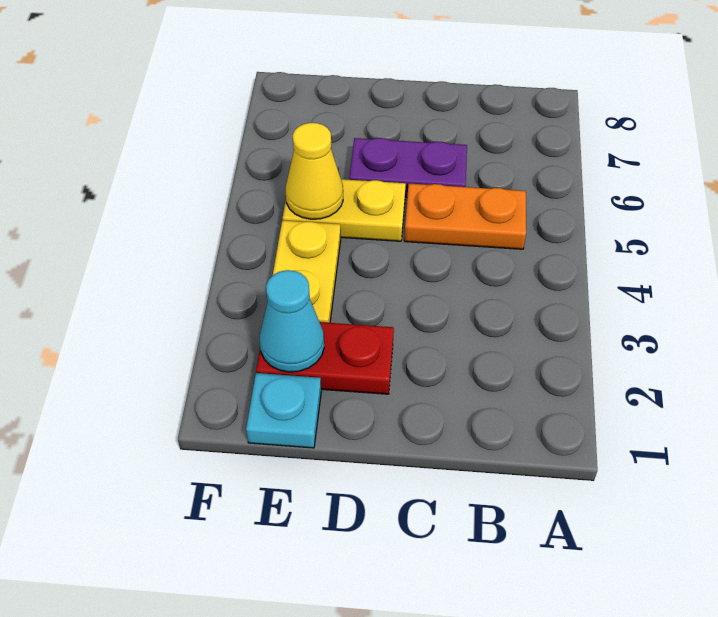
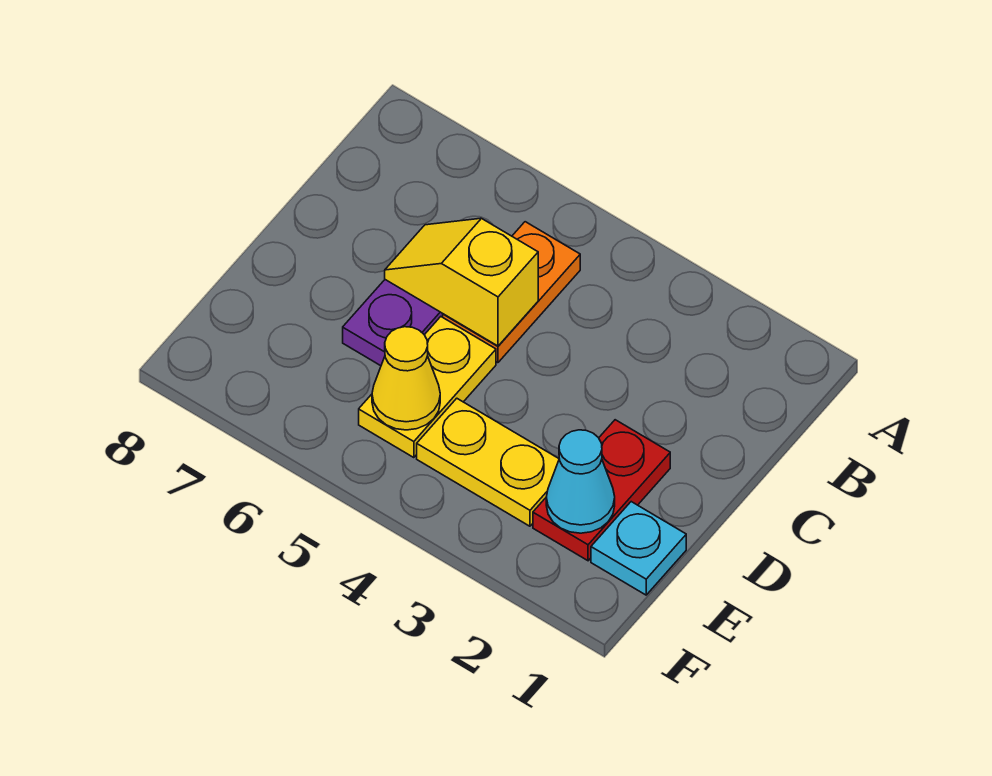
none -> yellow slope C5:C6 level 2 top 5

